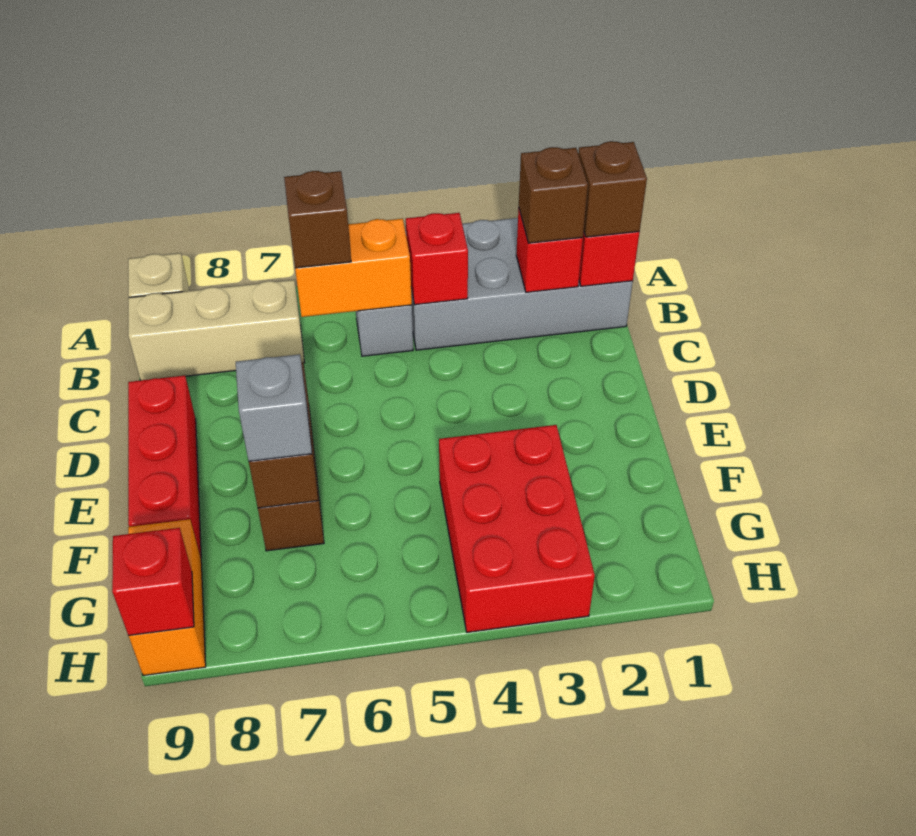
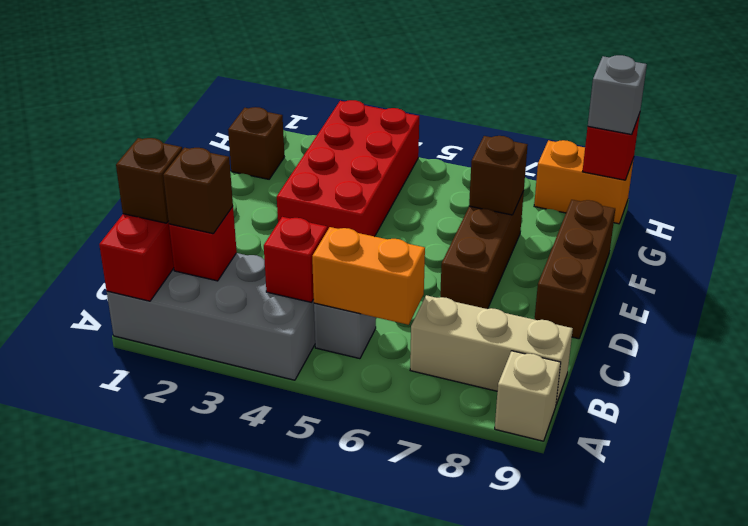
brown brick B6 level 3 -> brown brick G1 level 1
red brick D9:F9 level 1 -> brown brick D9:F9 level 1
red brick F3:H4 level 1 -> red brick E3:H4 level 1
grey brick F7 level 3 -> grey brick H9 level 3
orange brick G9:H9 level 1 -> orange brick H8:H9 level 1

